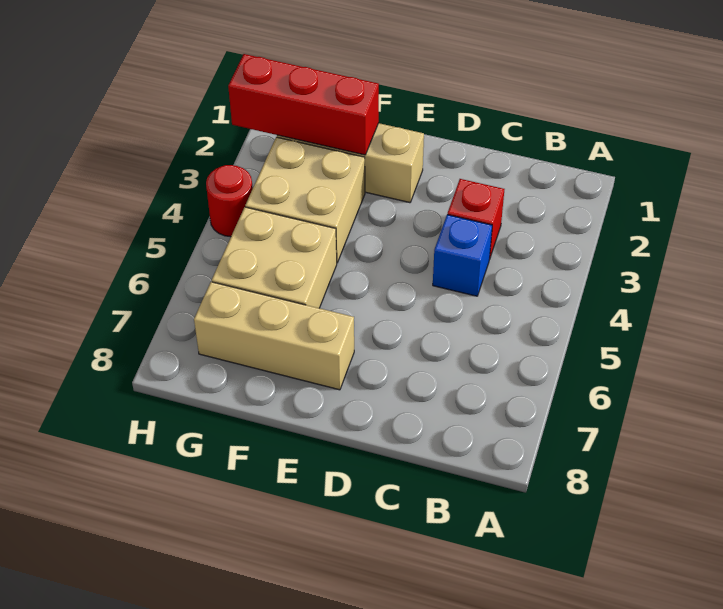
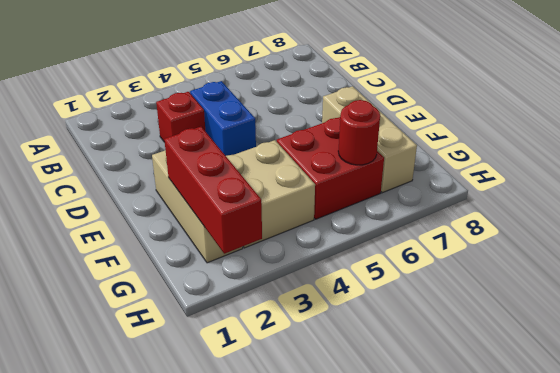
blue brick C4 level 1 -> blue brick C4:D4 level 1
tan brick F5:G6 level 1 -> red brick F5:G6 level 1
red round brick H4 level 1 -> red round brick G6 level 2

